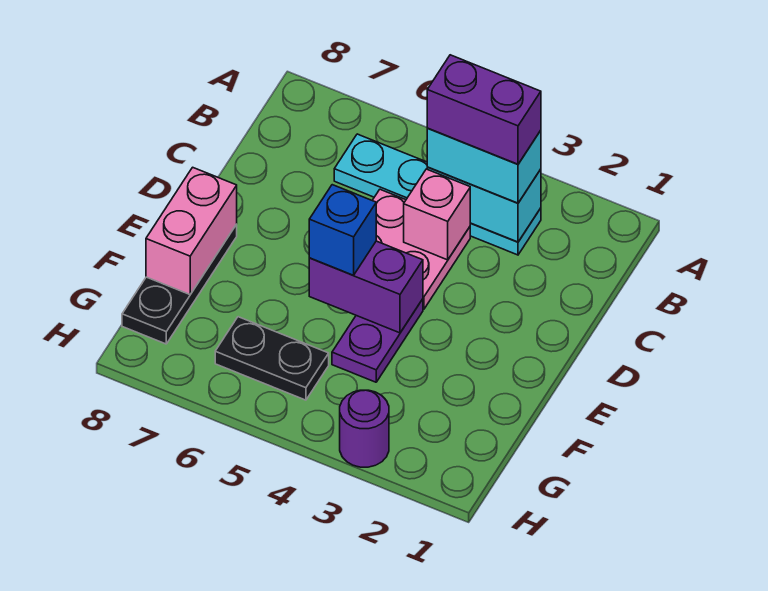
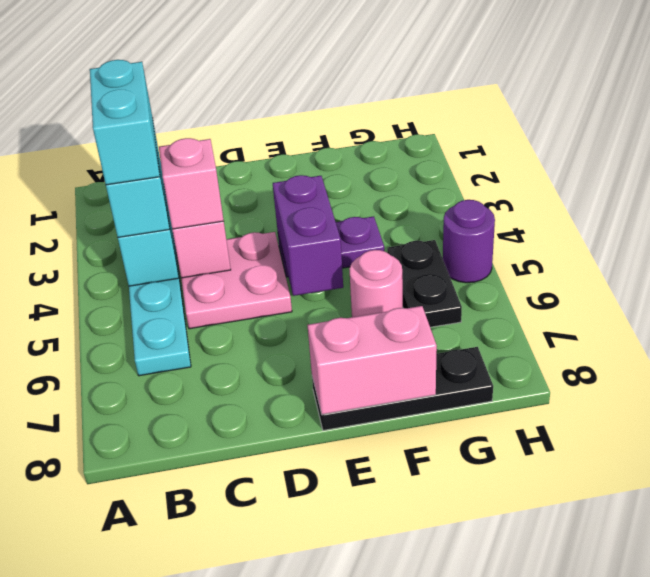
purple brick B3:B4 level 4 -> cyan brick B3:B4 level 4
none -> pink brick C4 level 3
blue brick E5 level 3 -> none
none -> pink round brick F6 level 1
purple round brick H3 level 1 -> purple round brick H5 level 1

